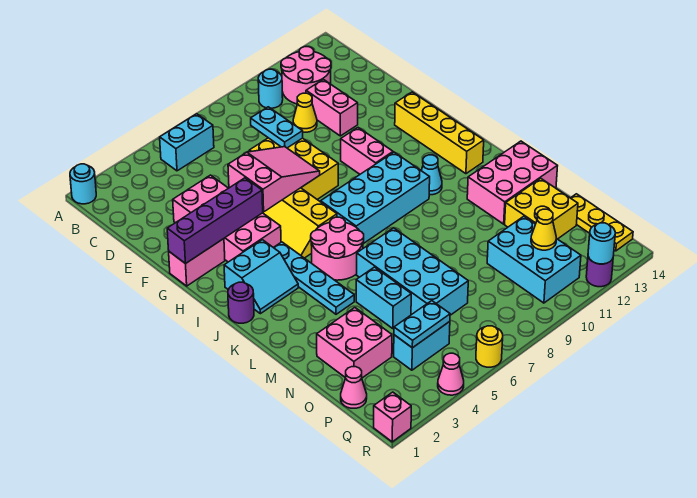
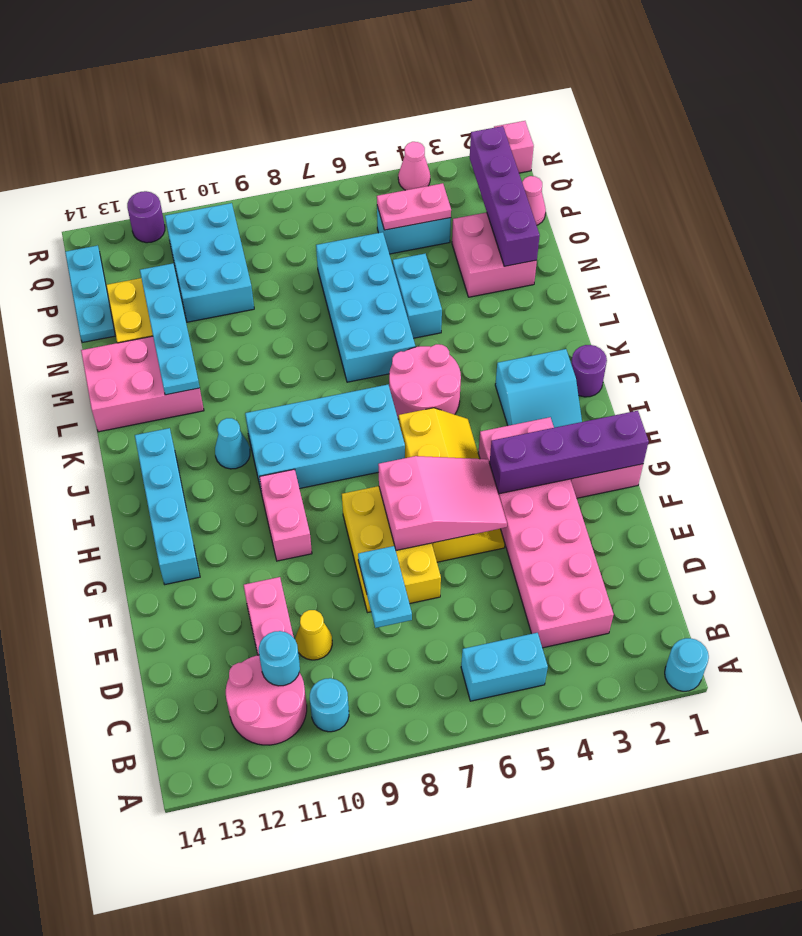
pink brick E3:H4 level 1 -> pink brick C3:H4 level 1
pink slope F5:G7 level 2 top 5 -> pink slope F5:G7 level 2 top 7
yellow brick G13:J13 level 1 -> cyan brick G13:J13 level 1
cyan slope I2:J3 level 1 top I -> cyan slope I2:J3 level 1 top J
cyan plate I4:L4 level 1 -> cyan plate L12:O12 level 2
none -> purple brick N2:Q2 level 2
yellow plate O14:Q14 level 1 -> cyan plate O14:Q14 level 1
cyan plate P4:P5 level 2 -> pink plate P4:P5 level 2
yellow cone P11 level 2 -> none
yellow round brick R6 level 1 -> none
cyan round brick R12 level 2 -> cyan round brick C11 level 2

